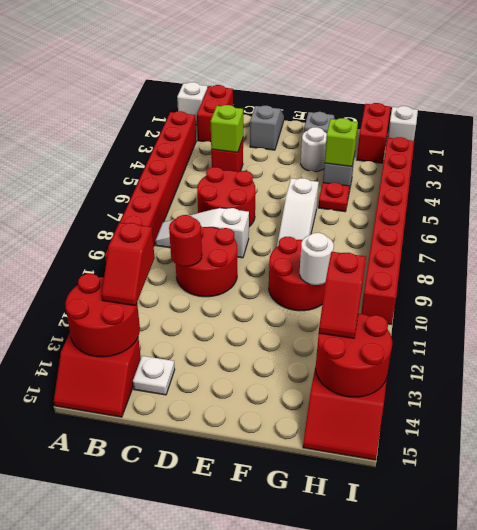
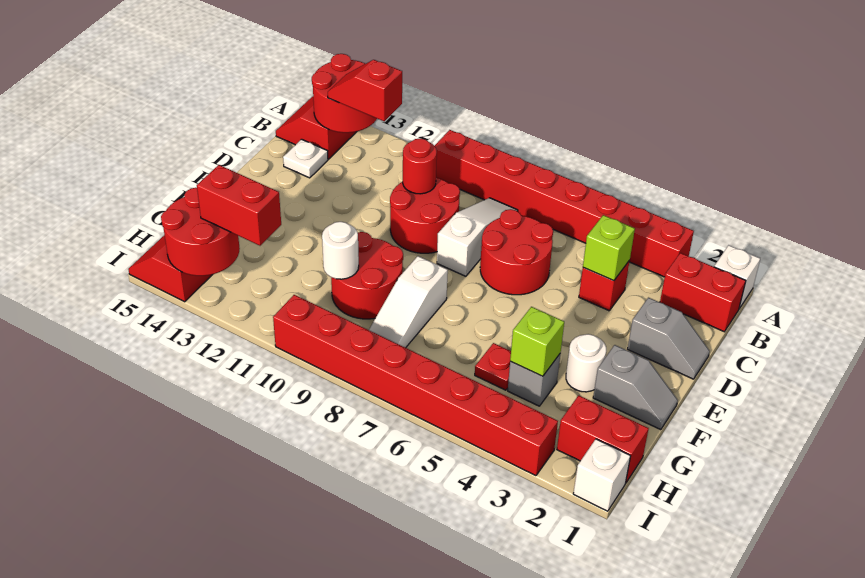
white slope F6:F8 level 1 top 6 -> white slope F8:H8 level 1 top F
red slope H12:H13 level 3 top 12 -> red brick H12:H13 level 3

